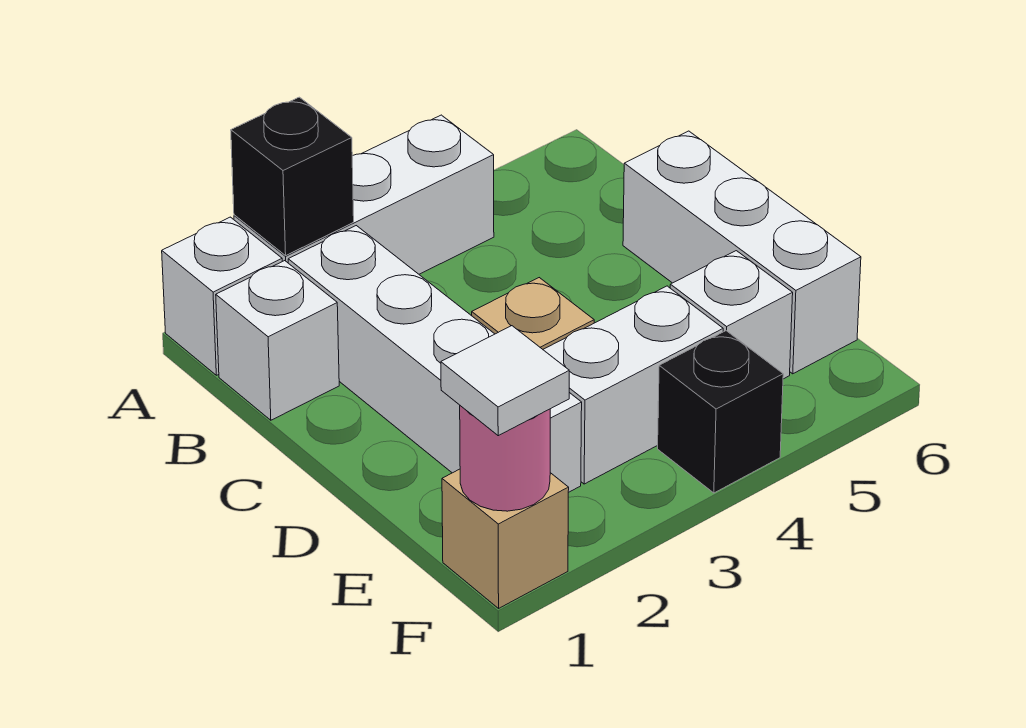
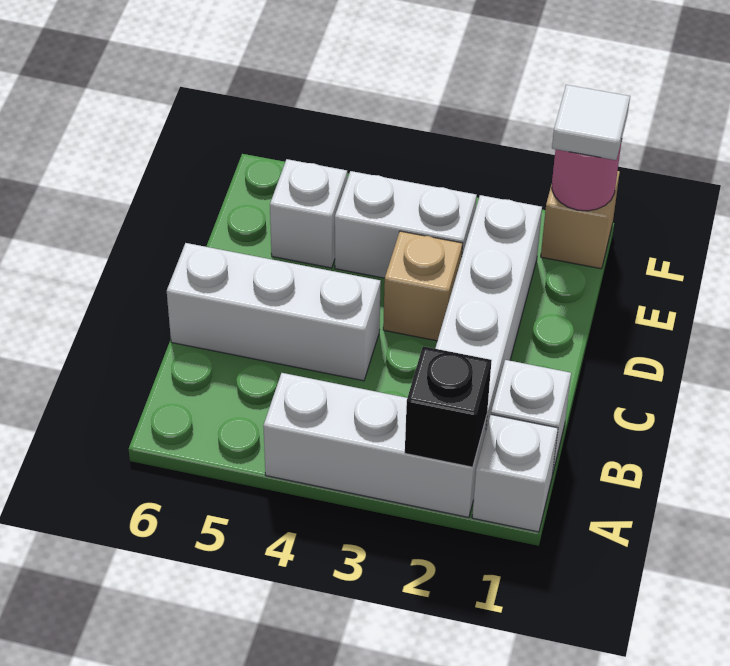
white brick C6:E6 level 1 -> white brick C4:C6 level 1
black brick F4 level 1 -> none

